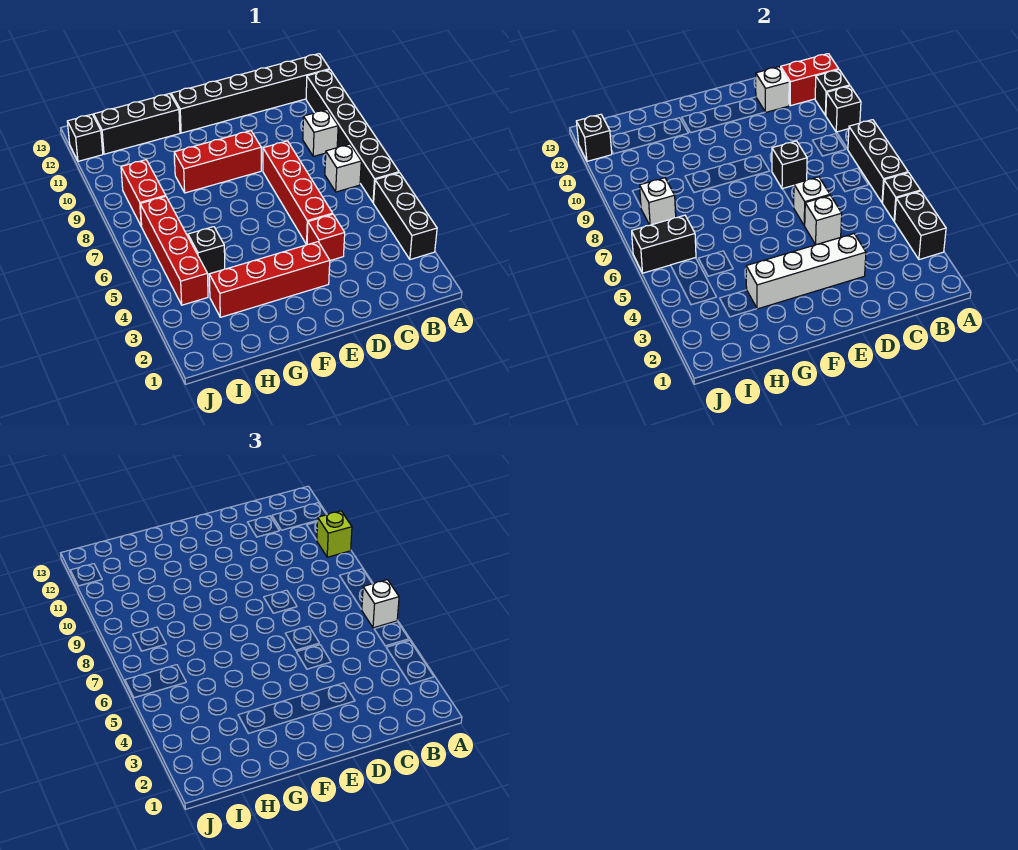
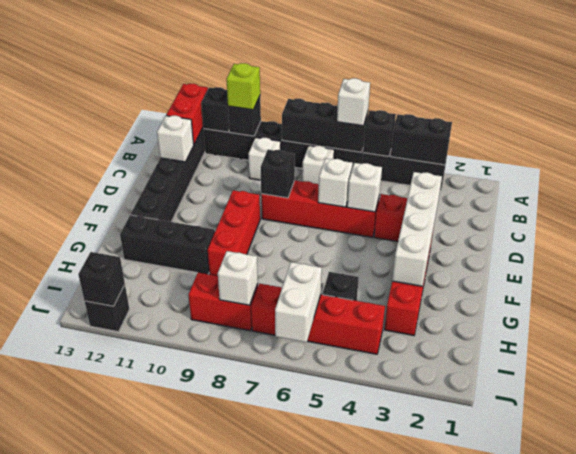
black brick G12:I12 level 1 -> black brick G10:G12 level 1
black brick I6:J6 level 2 -> white brick I6:J6 level 2

